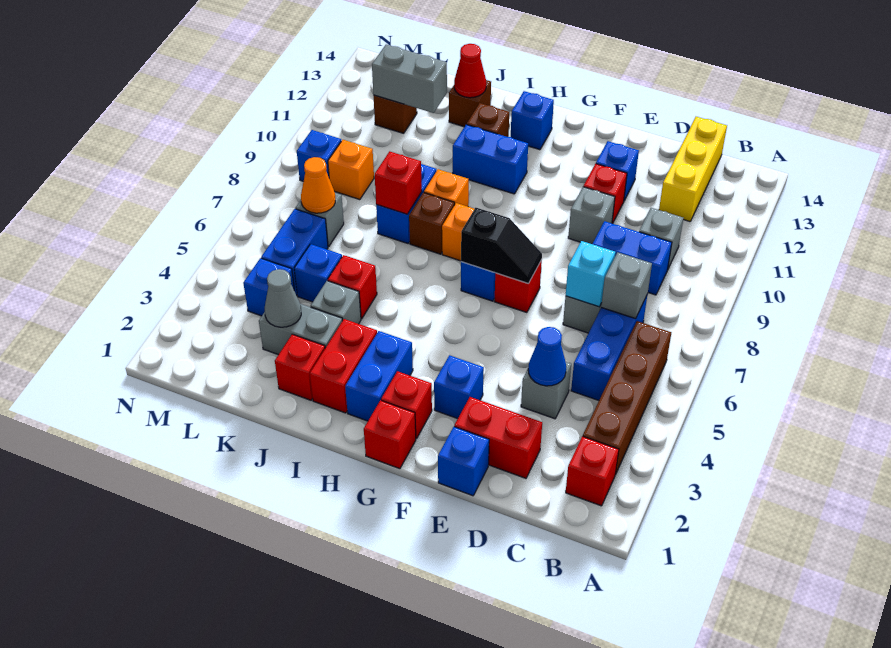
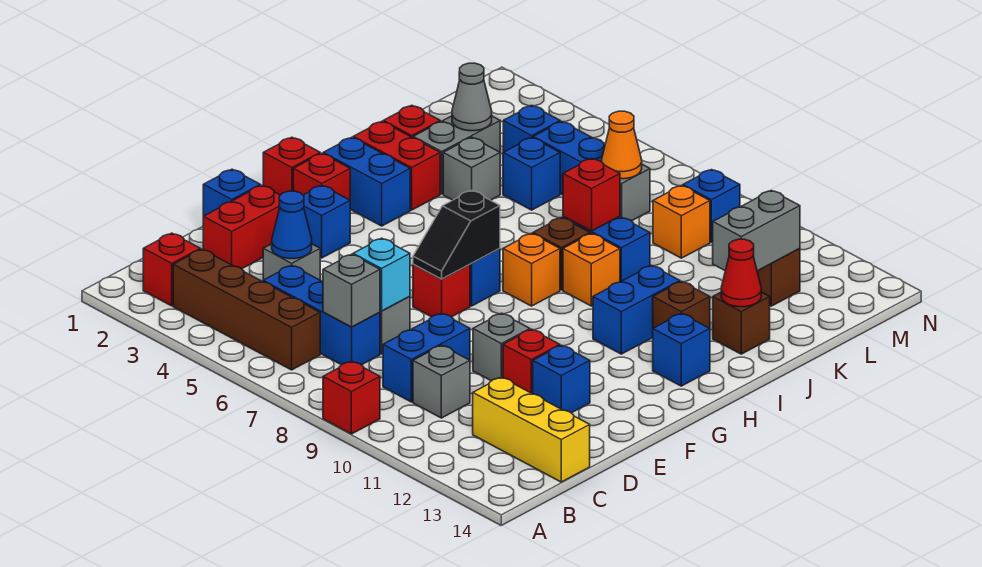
red brick J5 level 1 -> red brick A9 level 1

